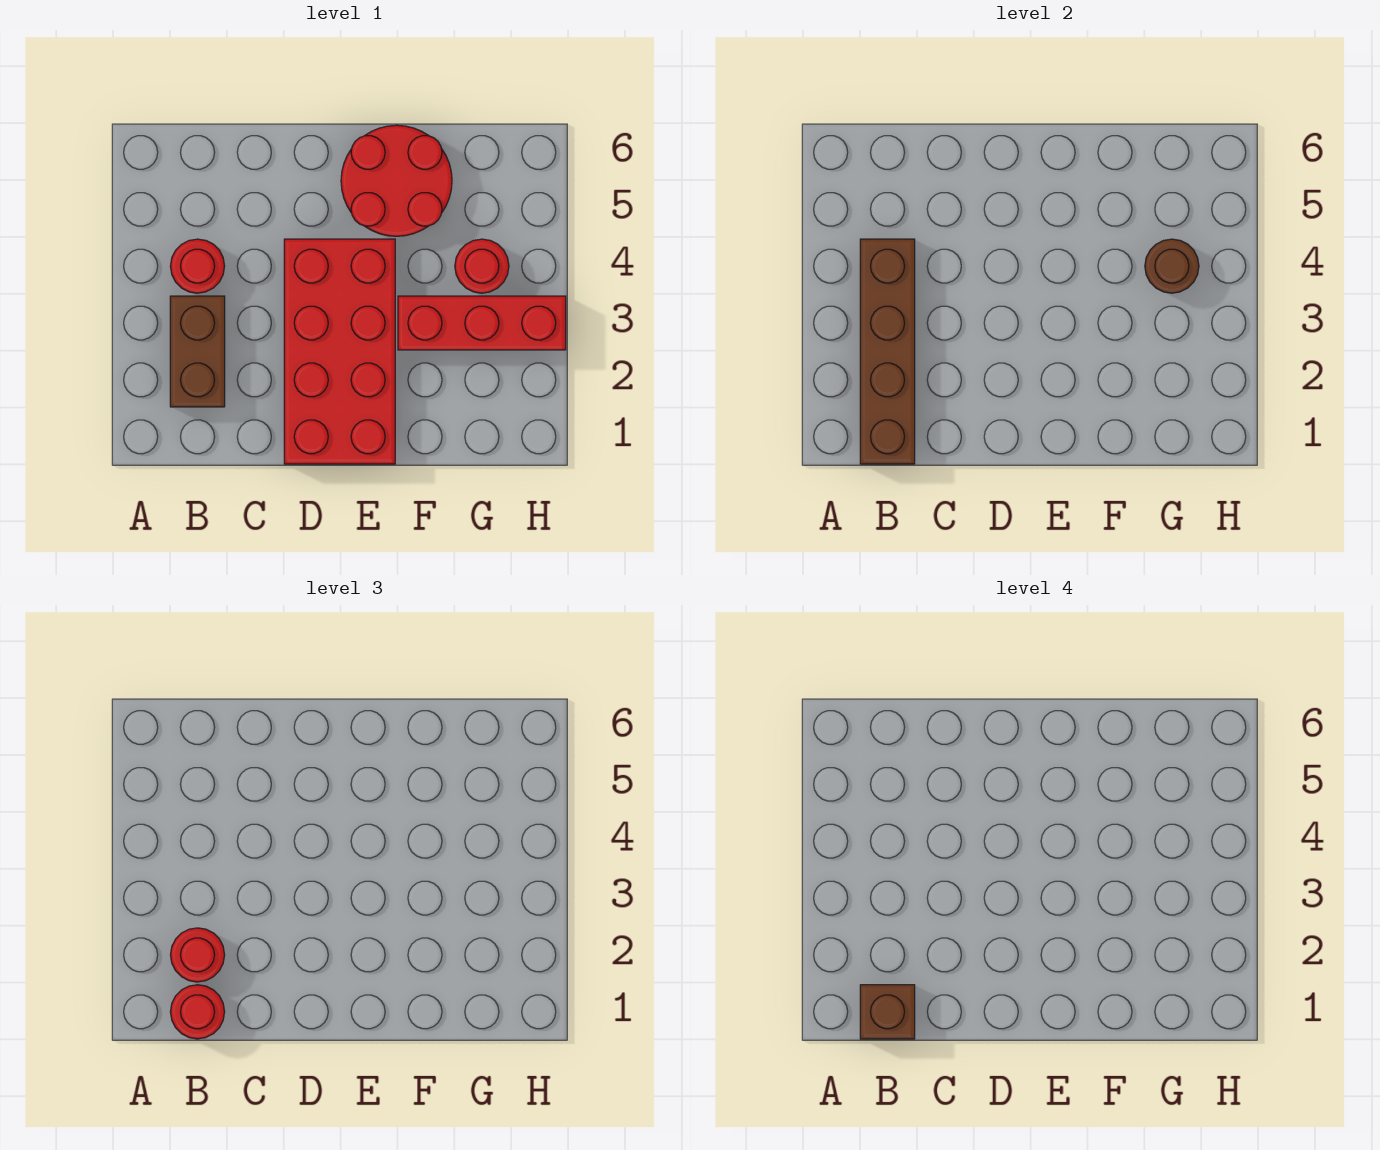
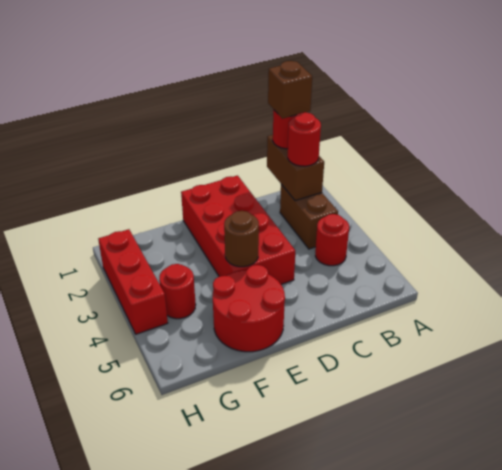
brown brick B1:B4 level 2 -> brown brick B1:B2 level 2
red brick F3:H3 level 1 -> red brick H2:H4 level 1
brown round brick G4 level 2 -> brown round brick E4 level 2

